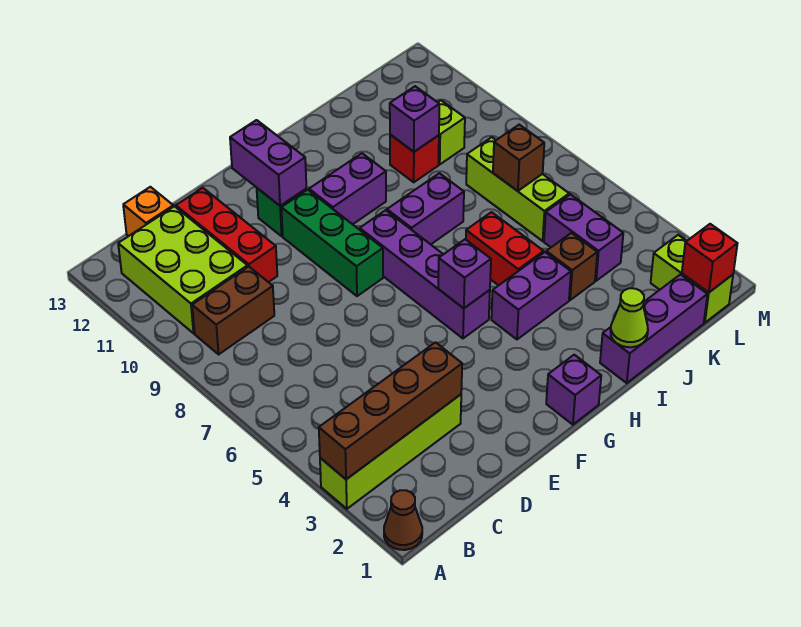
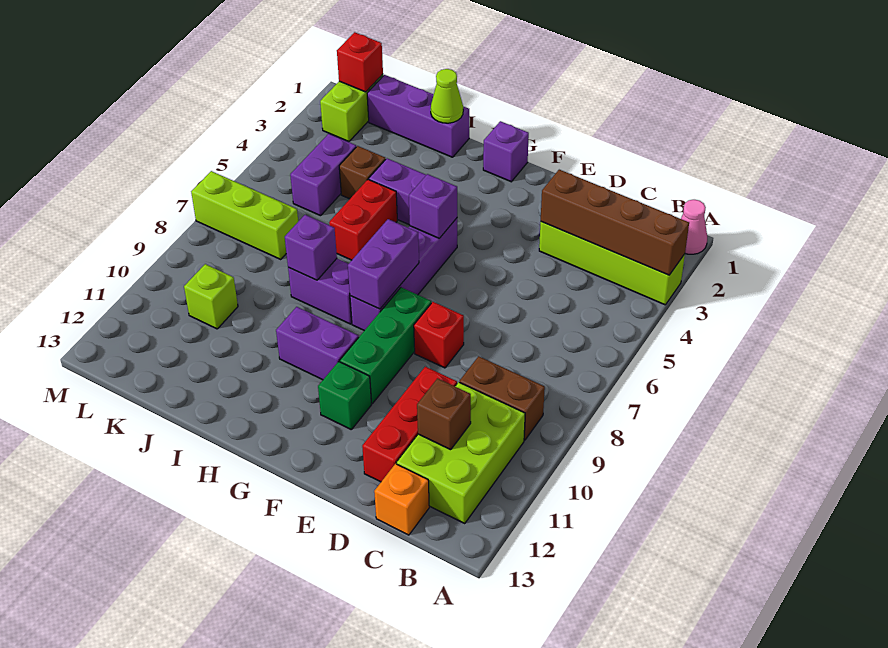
brown cone A1 level 1 -> pink cone A1 level 1
purple brick F11:F12 level 2 -> purple brick G7:G8 level 2
red brick J10 level 1 -> red brick E8 level 1
purple brick J10 level 2 -> purple brick I8 level 2
lime brick K6:K8 level 1 -> lime brick K7:M7 level 1
brown brick K7 level 2 -> brown brick C11 level 2

